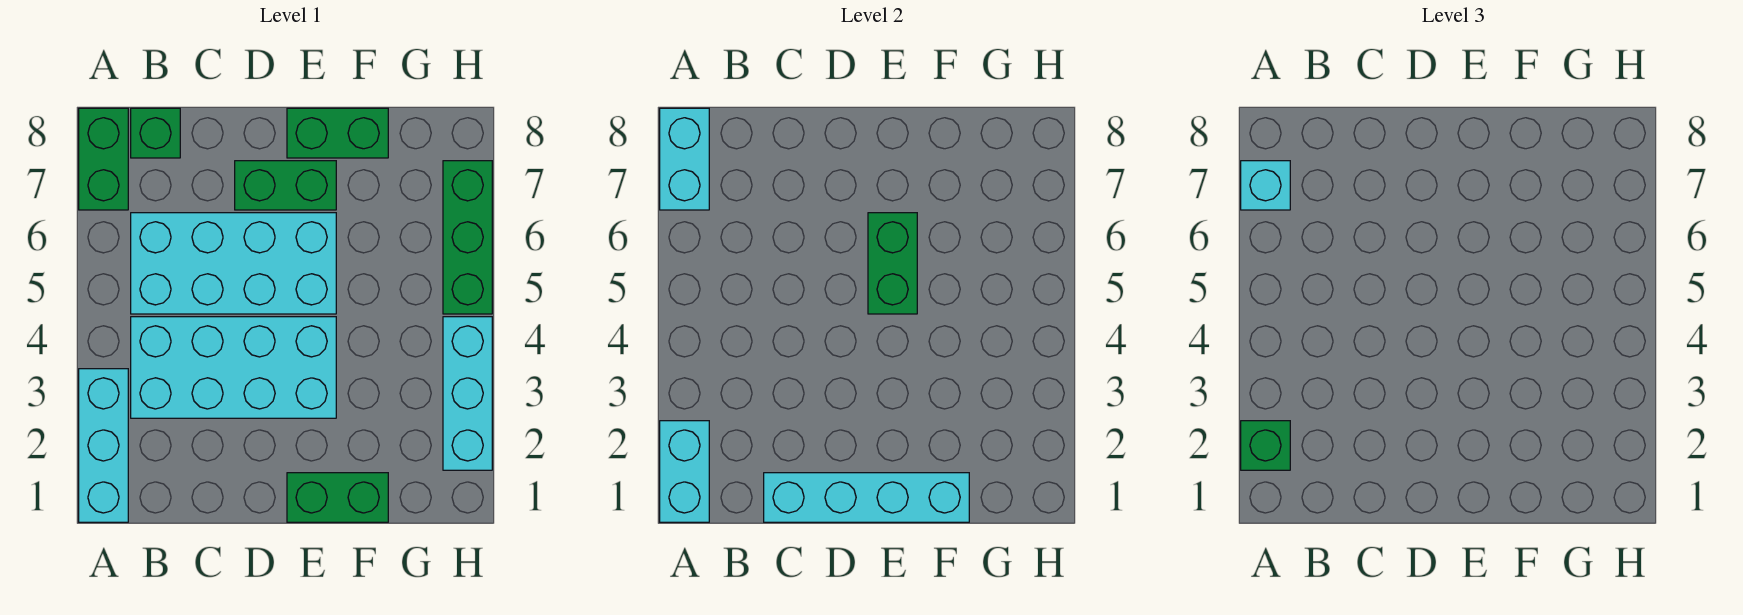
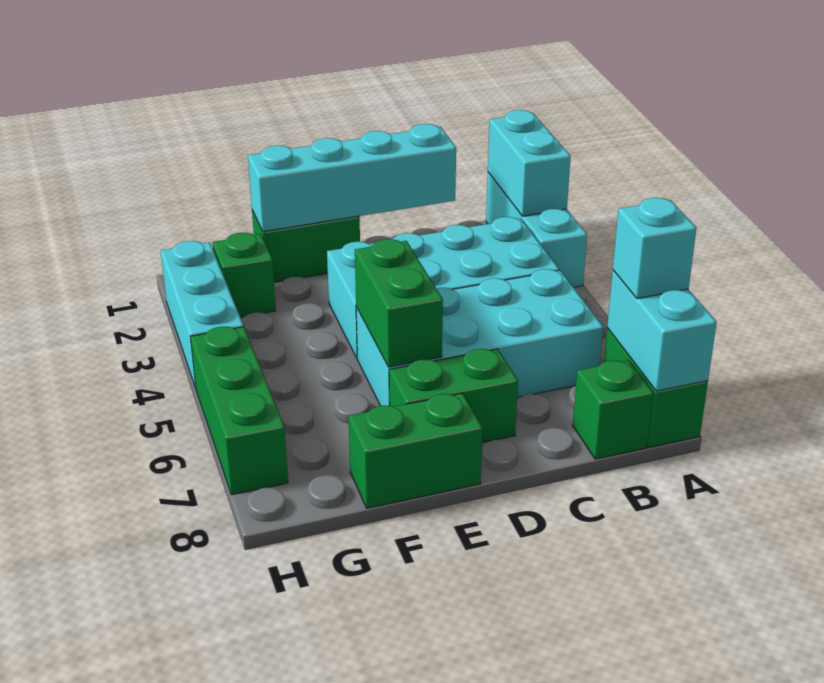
green brick A2 level 3 -> green brick G2 level 1

